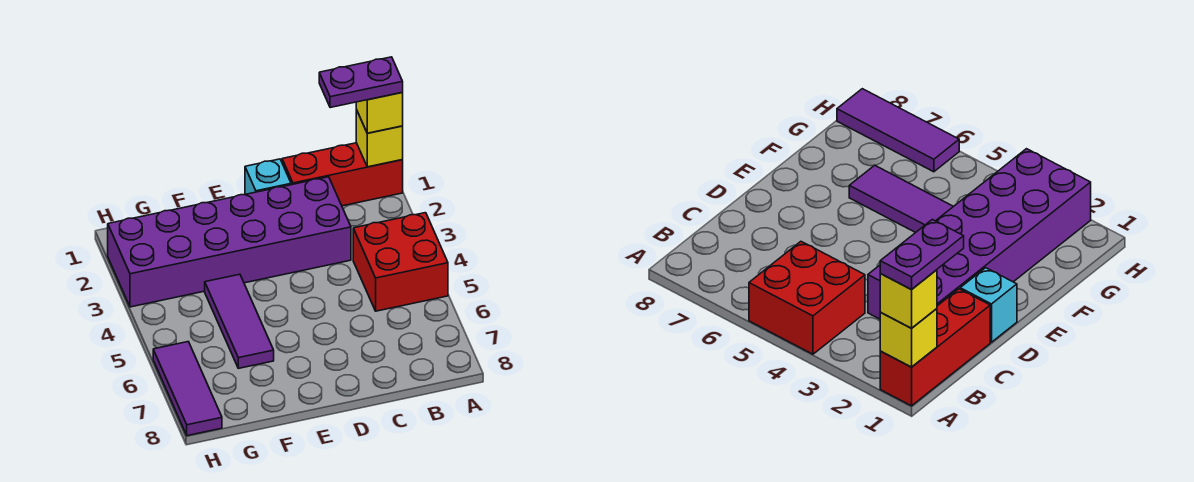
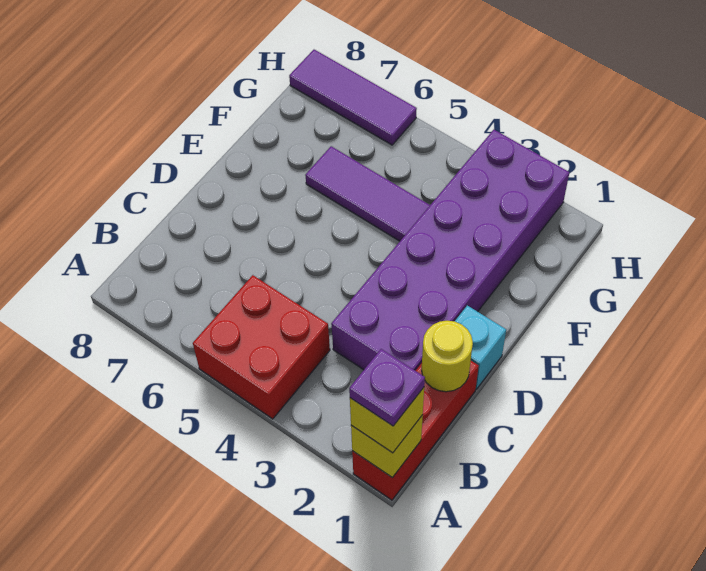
purple plate A1:B1 level 4 -> purple plate A1 level 4
none -> yellow round brick C1 level 2

